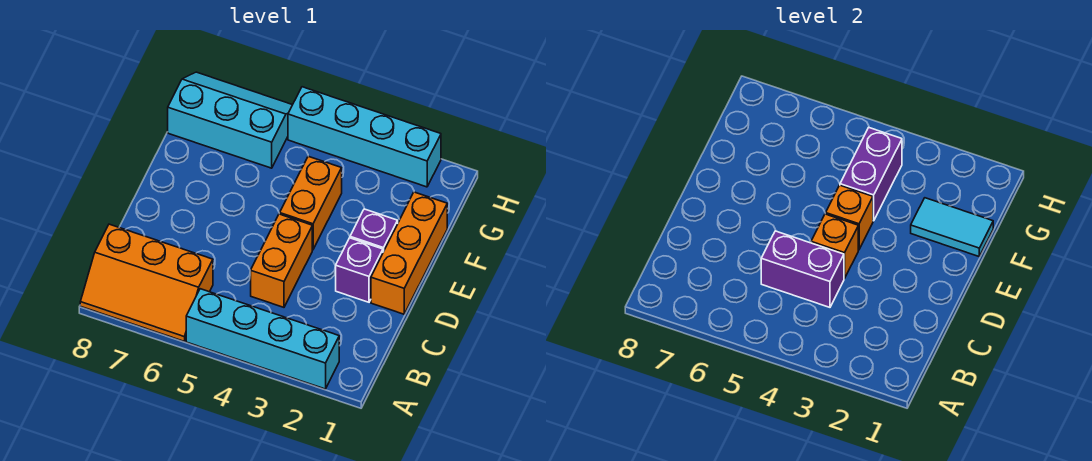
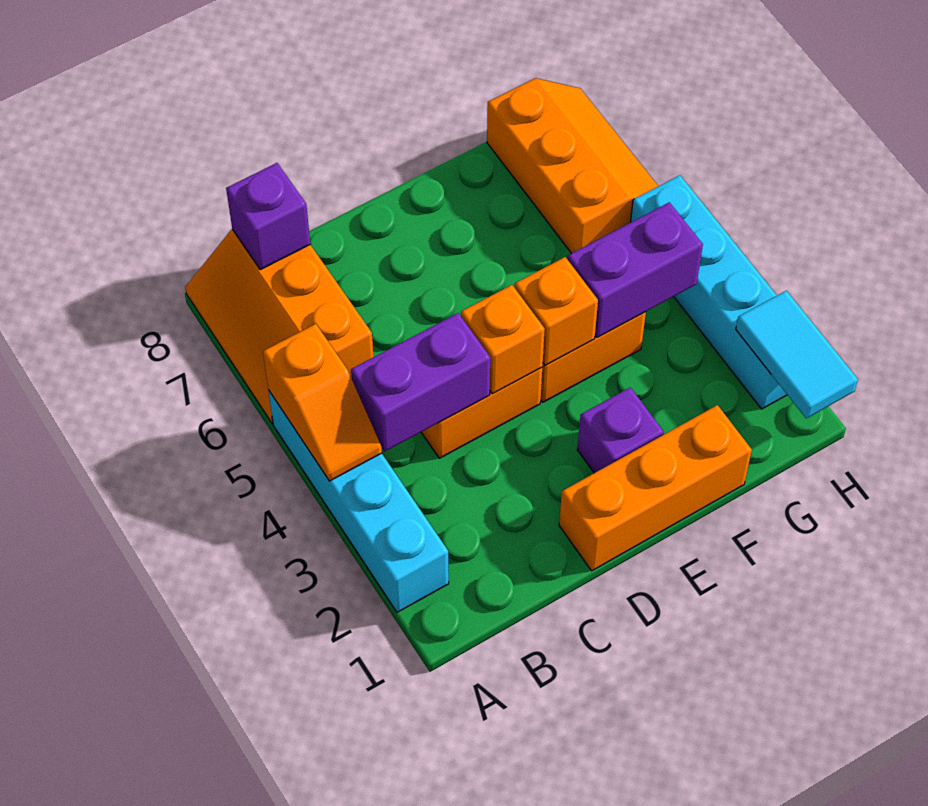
none -> orange slope A4:A5 level 2 top 5
purple brick C4:C5 level 2 -> purple brick B4:C4 level 2
purple brick D2 level 1 -> purple brick B8 level 2
cyan tile F1:F2 level 2 -> cyan tile H1:H2 level 2
cyan slope G6:H8 level 1 top G -> orange slope G6:H8 level 1 top G

